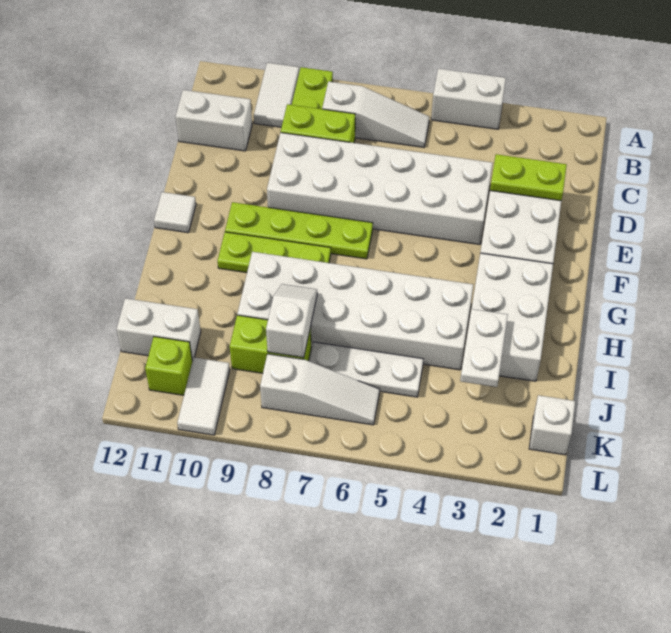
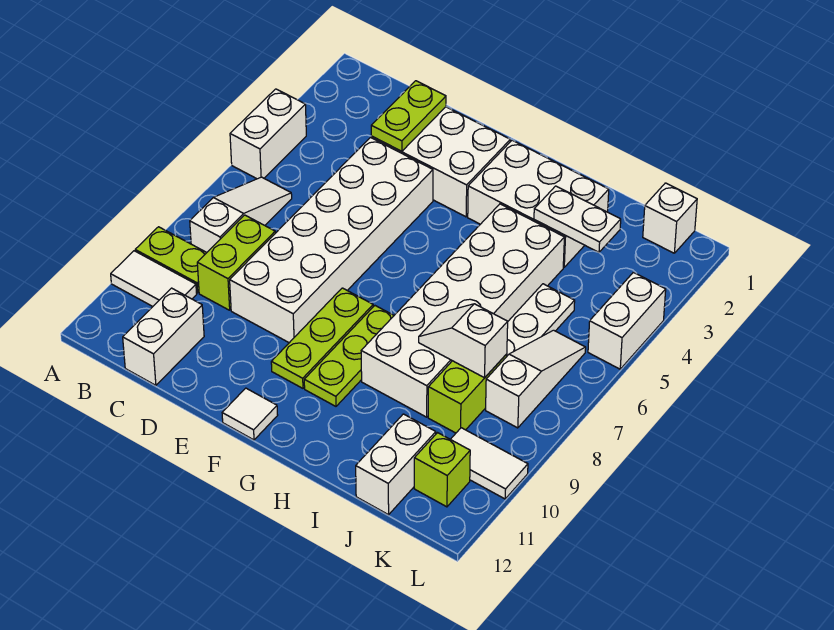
lime plate F7:F10 level 1 -> lime plate F8:F10 level 1
none -> white brick L4:L5 level 1

